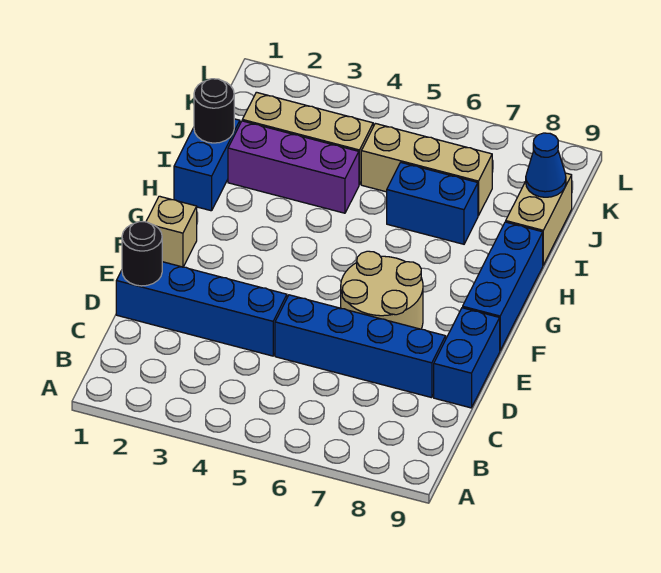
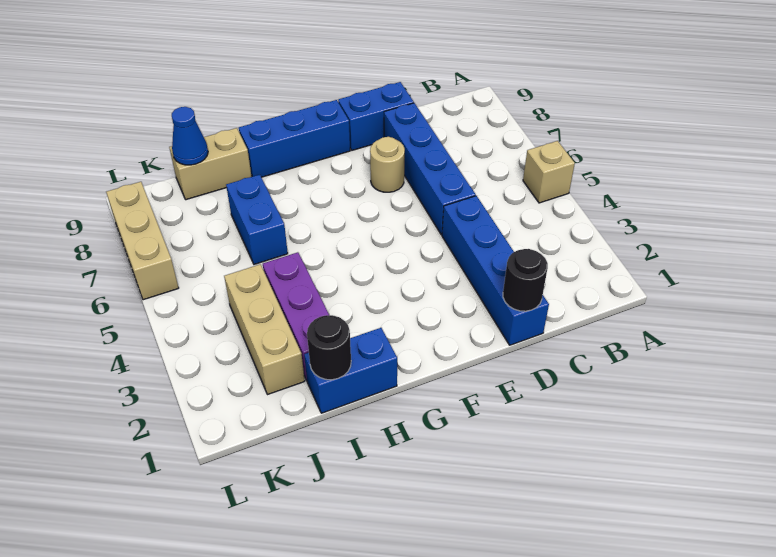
tan round brick E6:F7 level 1 -> tan round brick E7 level 1
tan brick F1 level 1 -> tan brick A5 level 1
tan brick J5:J7 level 1 -> tan brick L6:L8 level 1

